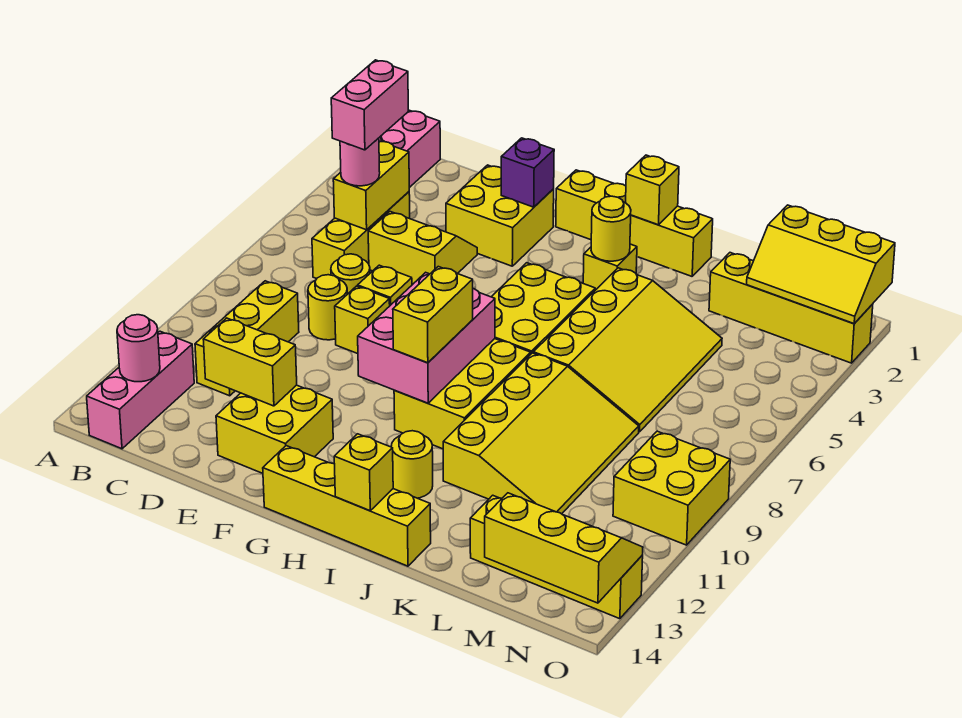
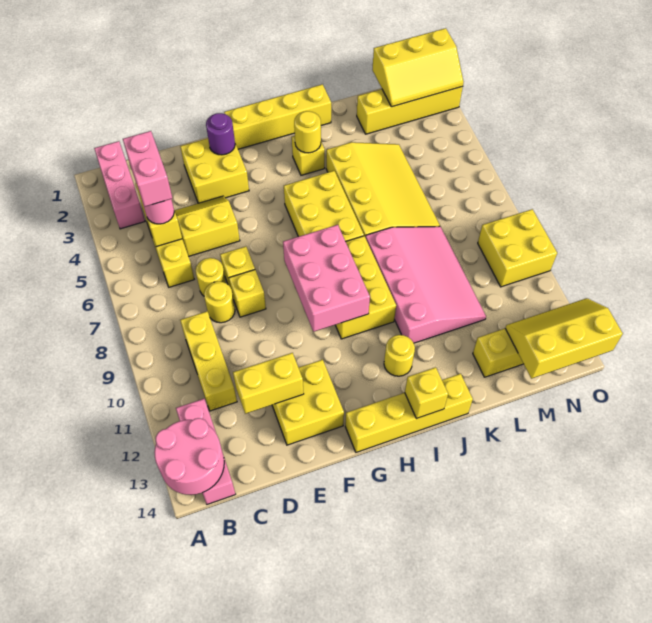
pink round brick B13 level 2 -> pink round brick A13:B14 level 2
purple brick F2 level 2 -> purple round brick F2 level 2
yellow brick H9:H10 level 3 -> none
yellow brick I1 level 2 -> none
yellow slope J8:L11 level 1 top J -> pink slope J8:L11 level 1 top J

